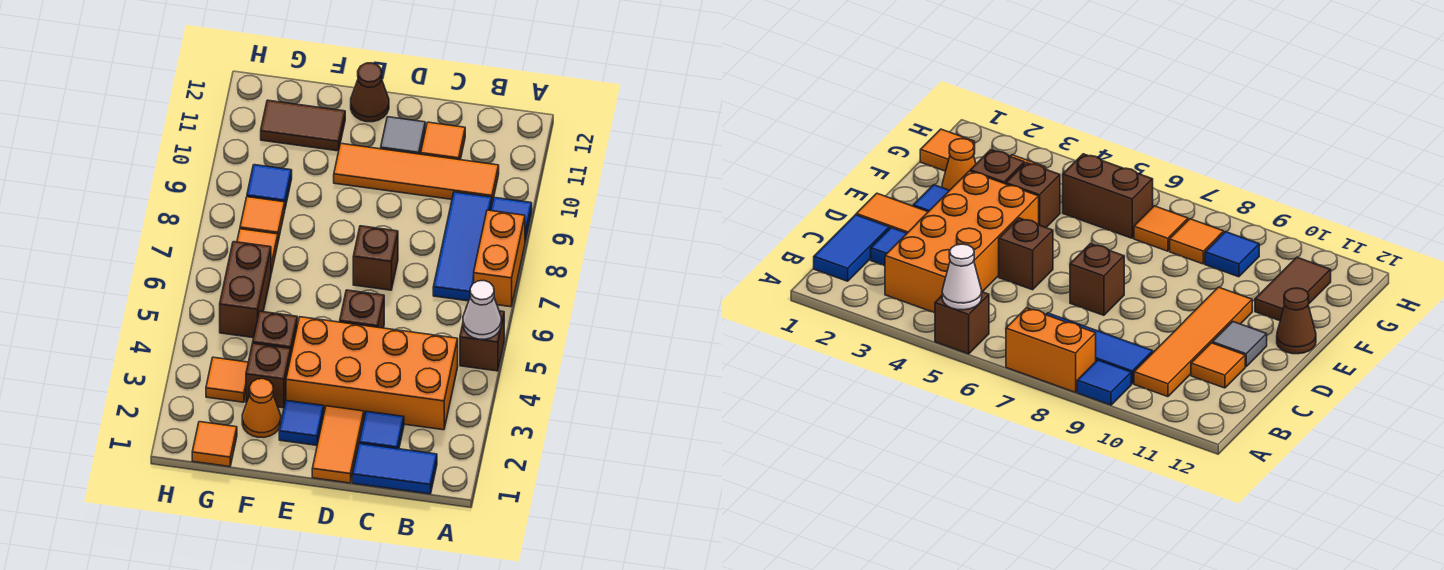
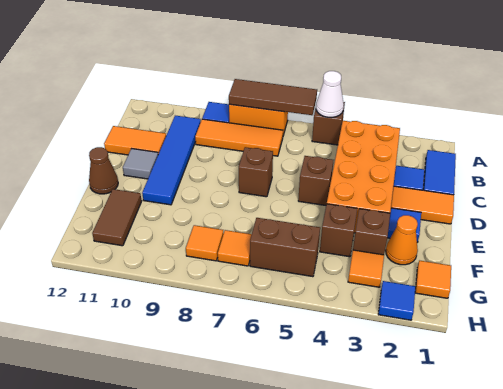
none -> brown tile A6:A8 level 2
blue tile B7:B9 level 1 -> orange tile B7:B9 level 1
orange tile B10:E10 level 1 -> blue tile B10:E10 level 1
orange tile C11 level 1 -> orange tile C11:C12 level 1
blue tile G9 level 1 -> blue tile H2 level 1

